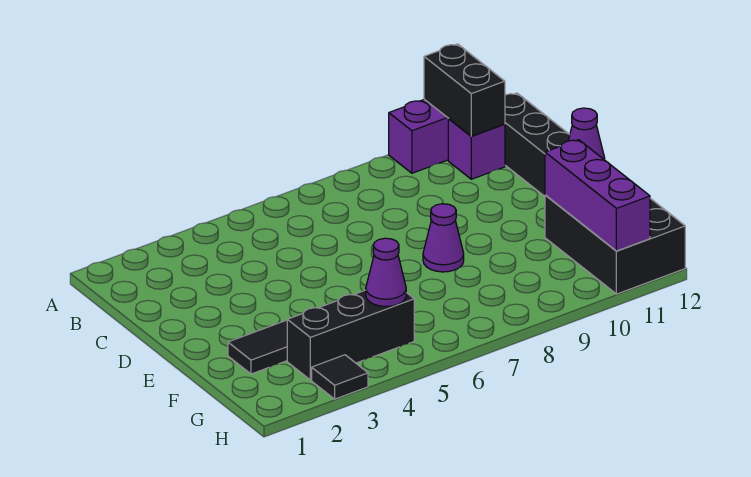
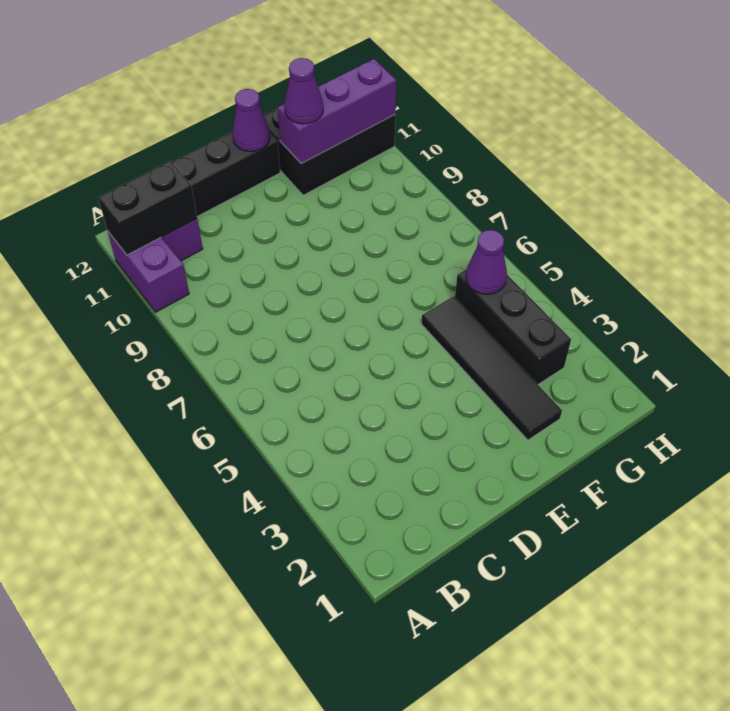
purple cone E8 level 1 -> purple cone F11 level 3
black tile H3 level 1 -> none

